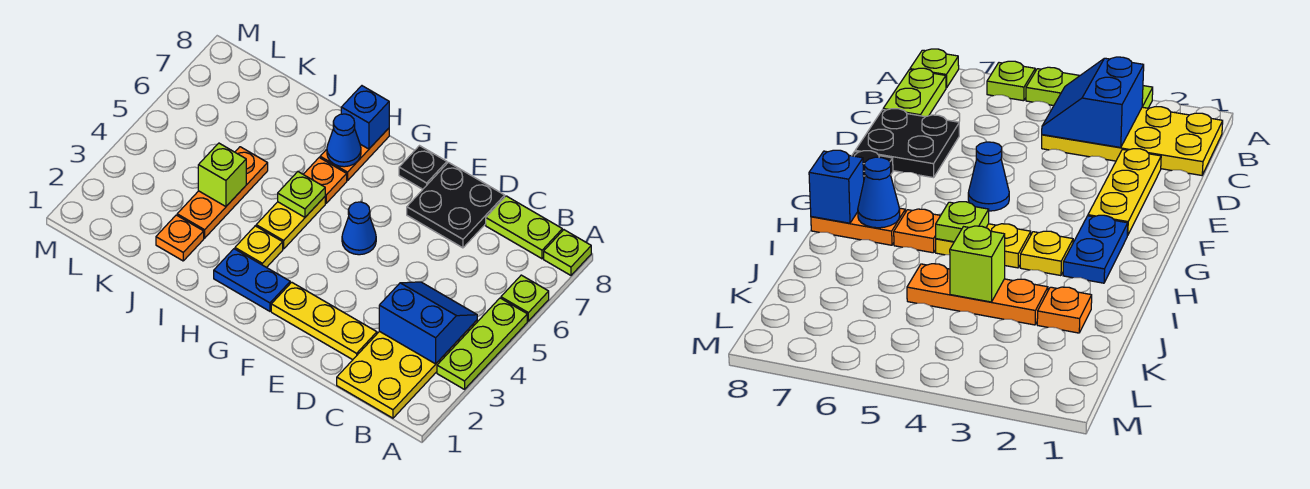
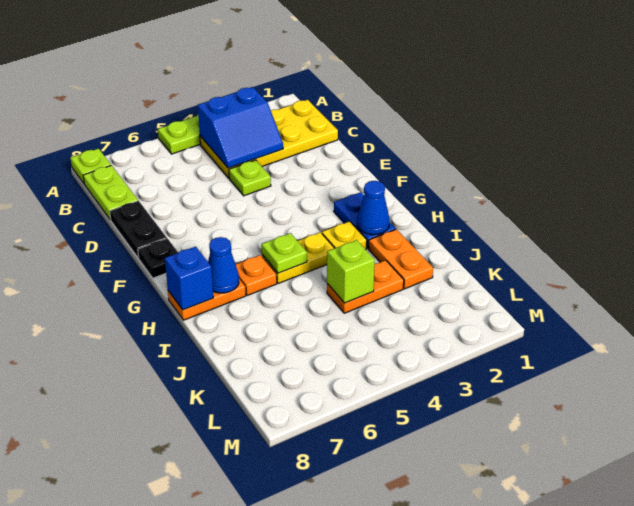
lime plate A6 level 1 -> lime plate D4 level 1
blue slope B3:C4 level 2 top 3 -> blue slope B3:C4 level 2 top B
yellow plate D2:F2 level 1 -> none
black plate D7:E8 level 1 -> black plate D8:E8 level 1
blue cone F5 level 1 -> blue cone H2 level 2
orange plate J2 level 1 -> orange plate I2:J2 level 1
orange plate J3:J5 level 1 -> orange plate J3:J4 level 1

